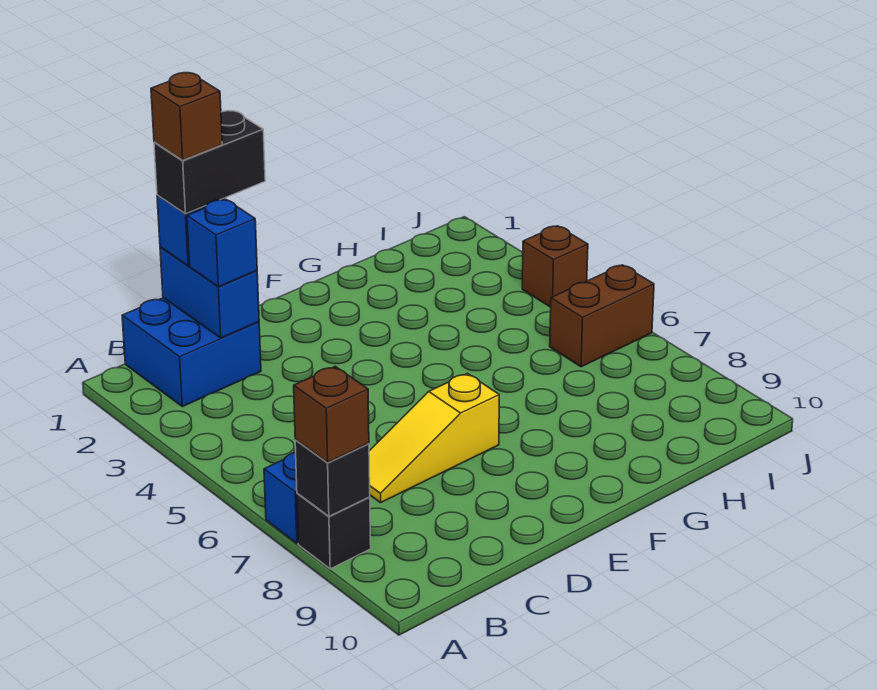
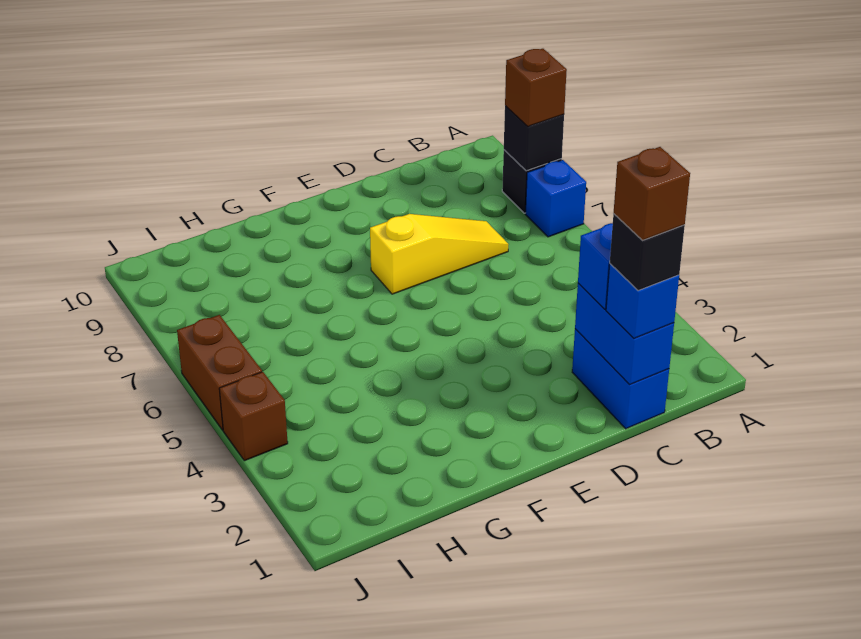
blue brick B1:C2 level 1 -> blue brick C1:C2 level 1
black brick C1:D1 level 4 -> black brick C1 level 4
brown brick I6:J6 level 1 -> brown brick J5:J6 level 1

